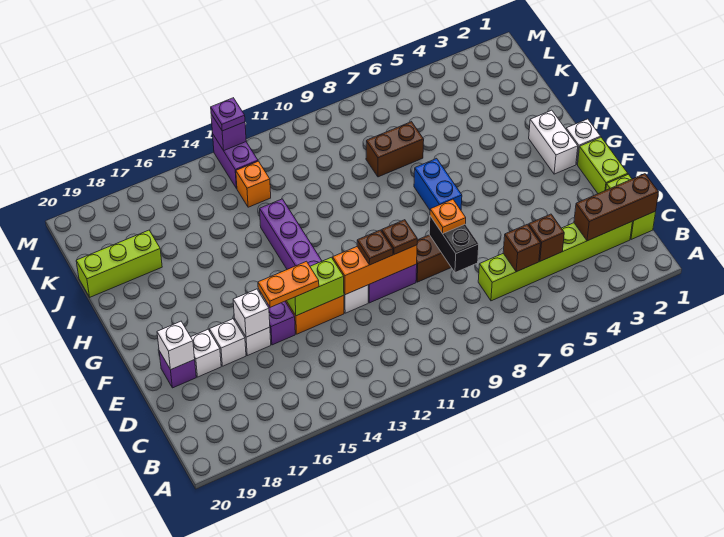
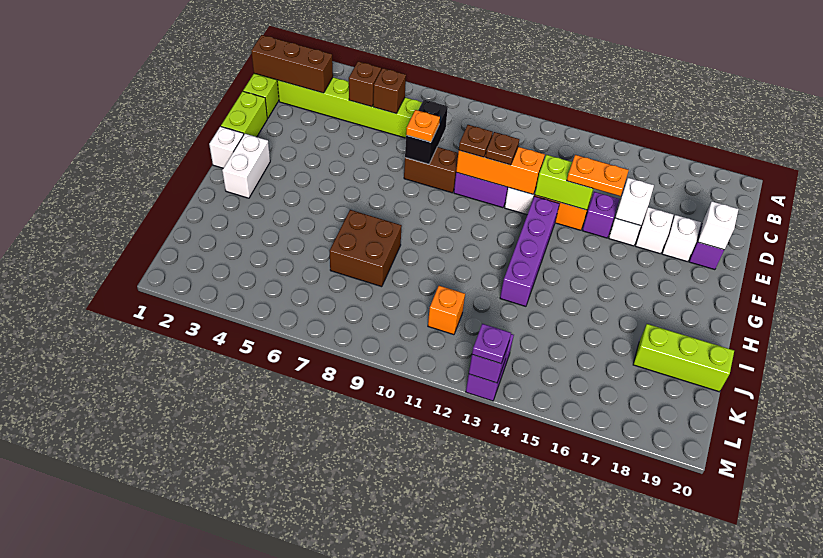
blue brick G7:H7 level 1 -> none
brown brick J7:J8 level 1 -> brown brick I7:J8 level 1
orange brick K13 level 1 -> orange brick K11 level 1

